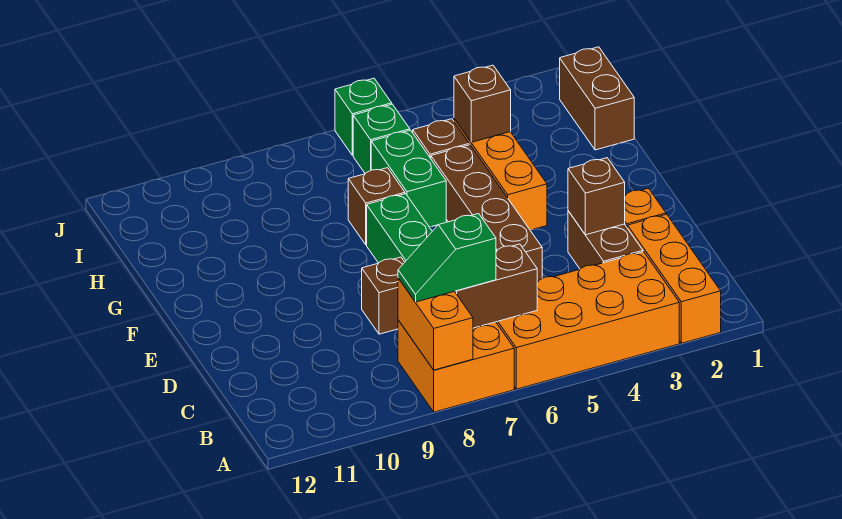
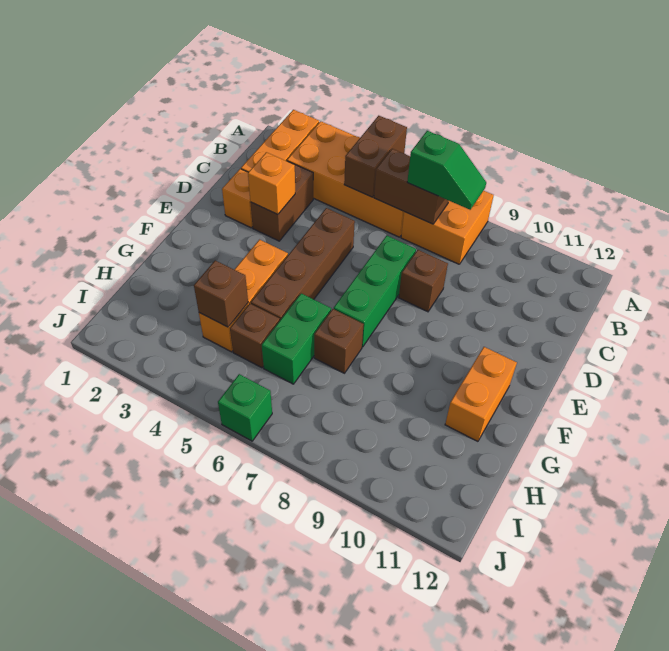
orange brick A8:B8 level 2 -> orange brick F11:G11 level 1
brown brick D3 level 2 -> orange brick D3 level 2
brown brick H1:I1 level 1 -> brown brick A5:B5 level 2
green brick I6 level 1 -> none

